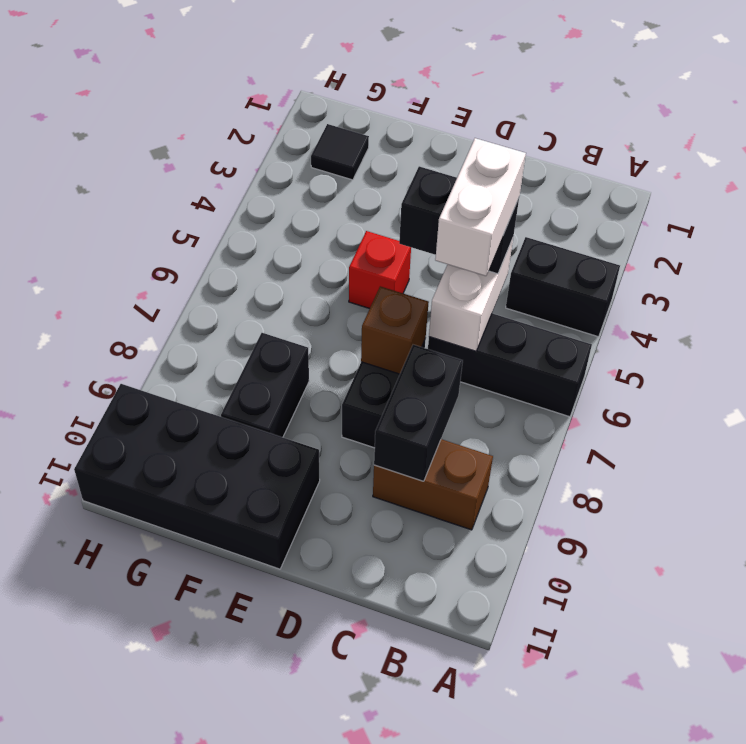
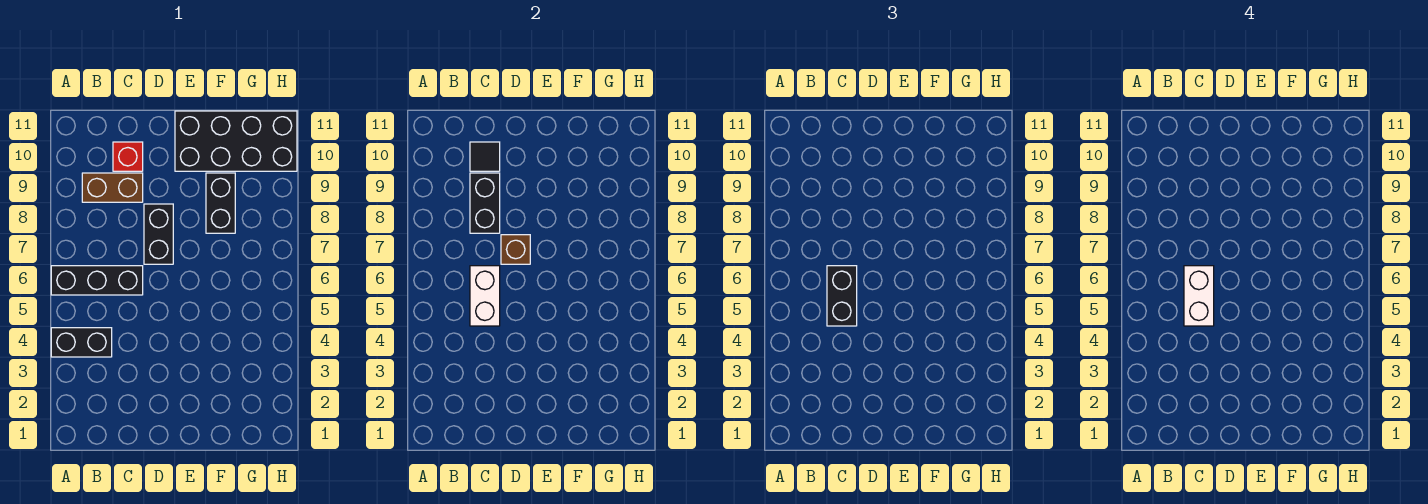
black brick C5:D5 level 3 -> black brick C5:C6 level 3
red brick E5 level 1 -> red brick C10 level 1
black tile G2 level 1 -> black tile C10 level 2

